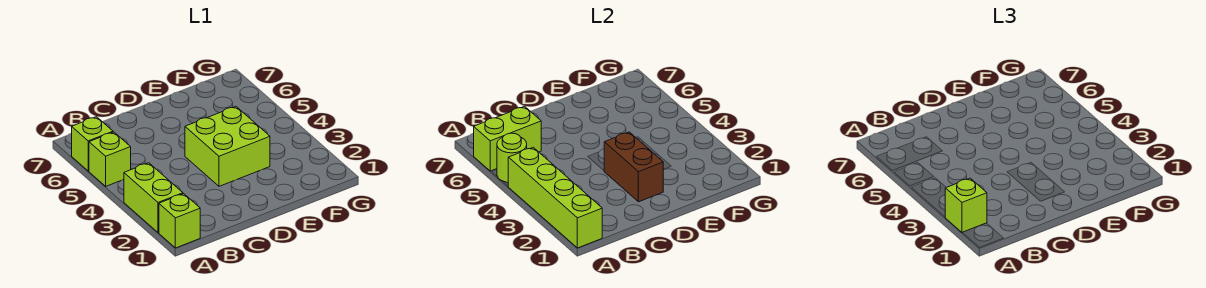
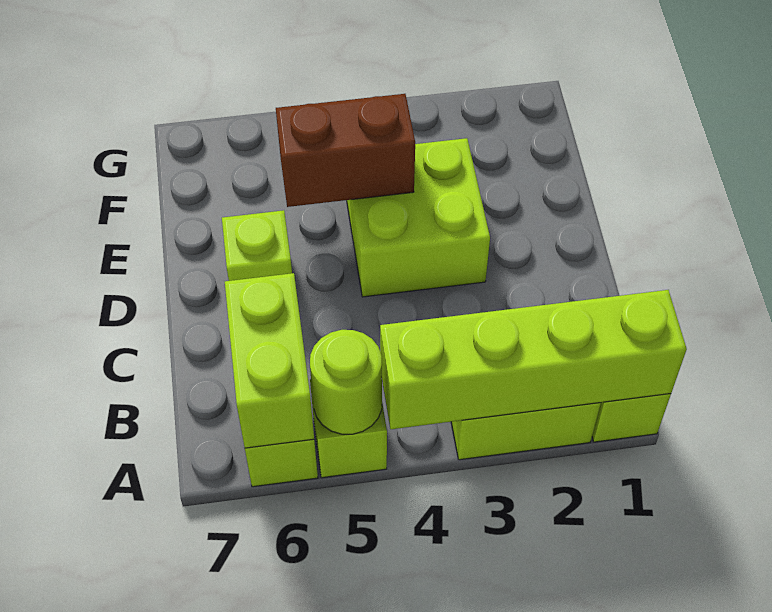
lime brick A2 level 3 -> lime brick D6 level 1
brown brick D2:D3 level 2 -> brown brick E4:E5 level 2

